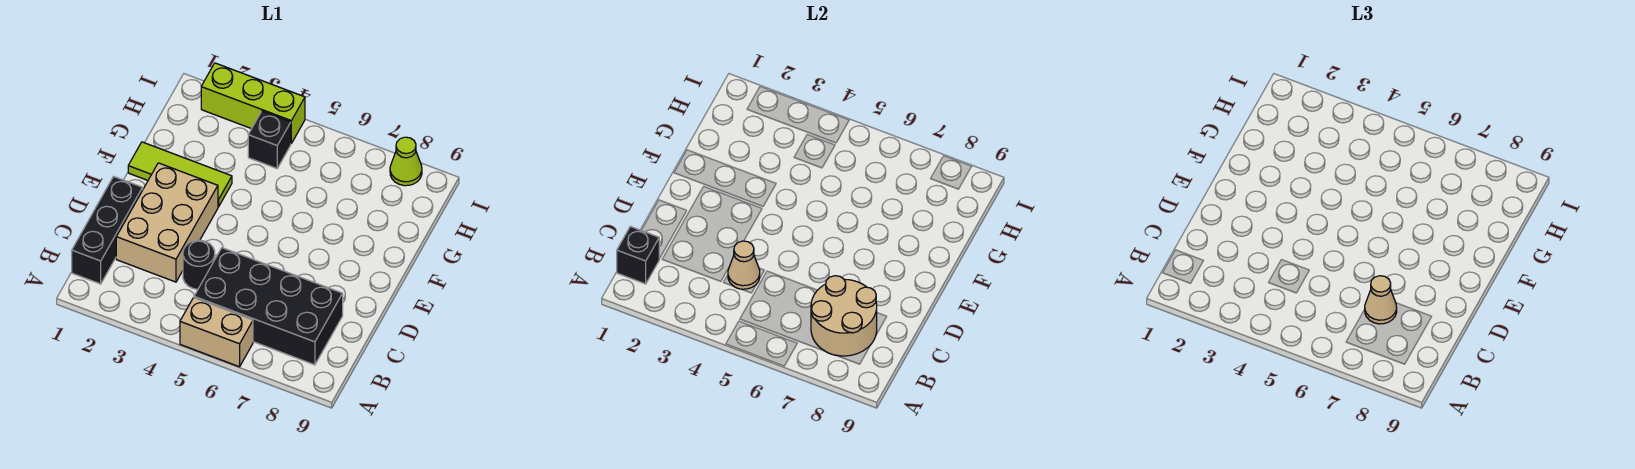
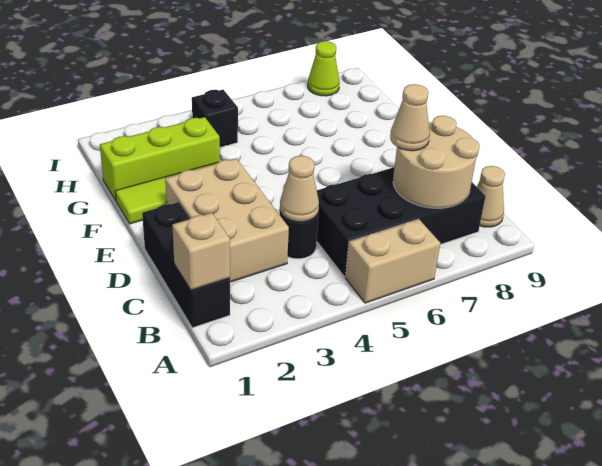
black brick B1 level 2 -> tan brick B1 level 2
none -> tan cone B9 level 1
lime brick I2:I4 level 1 -> lime brick G1:G3 level 1

